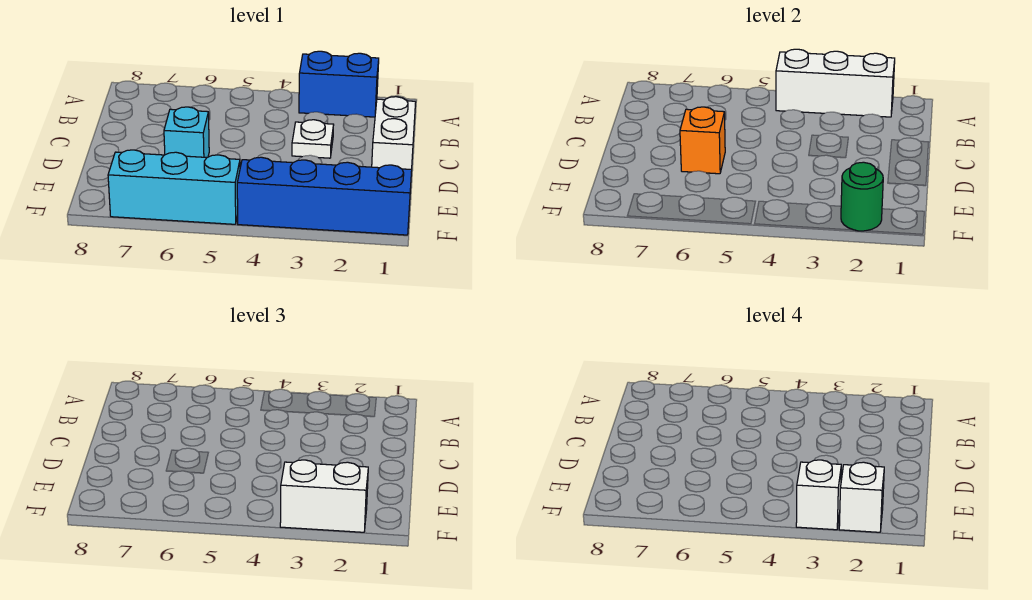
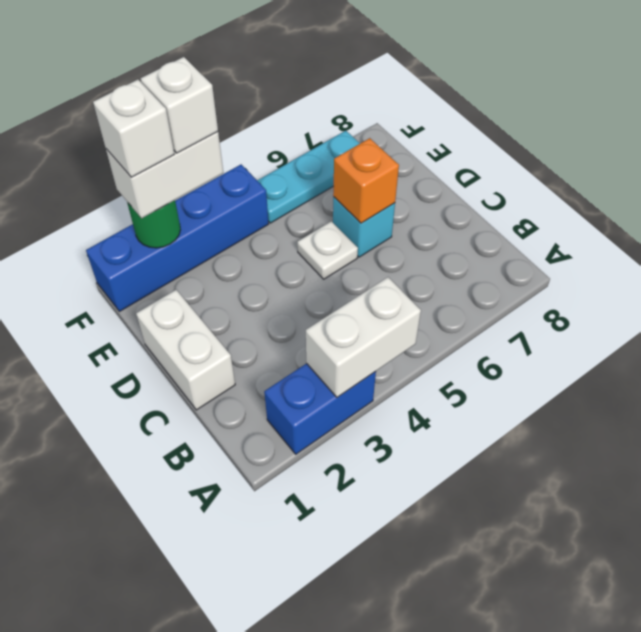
white brick A2:A4 level 2 -> white brick A3:A4 level 2
white plate C3 level 1 -> white plate D5 level 1
cyan brick F5:F7 level 1 -> cyan plate F5:F7 level 1

